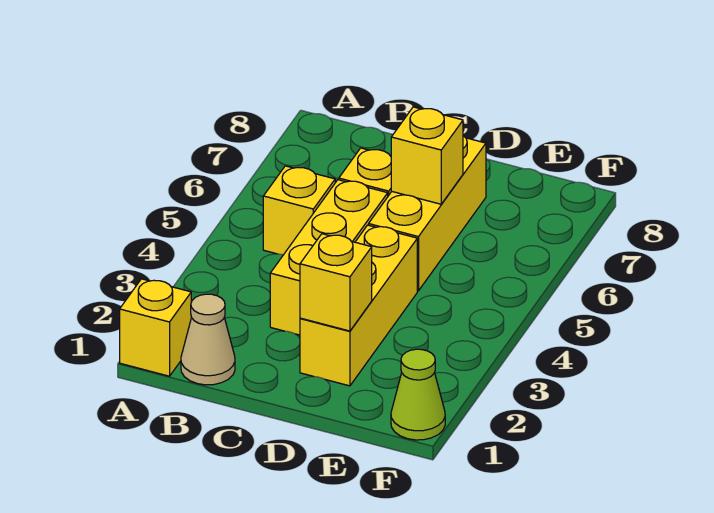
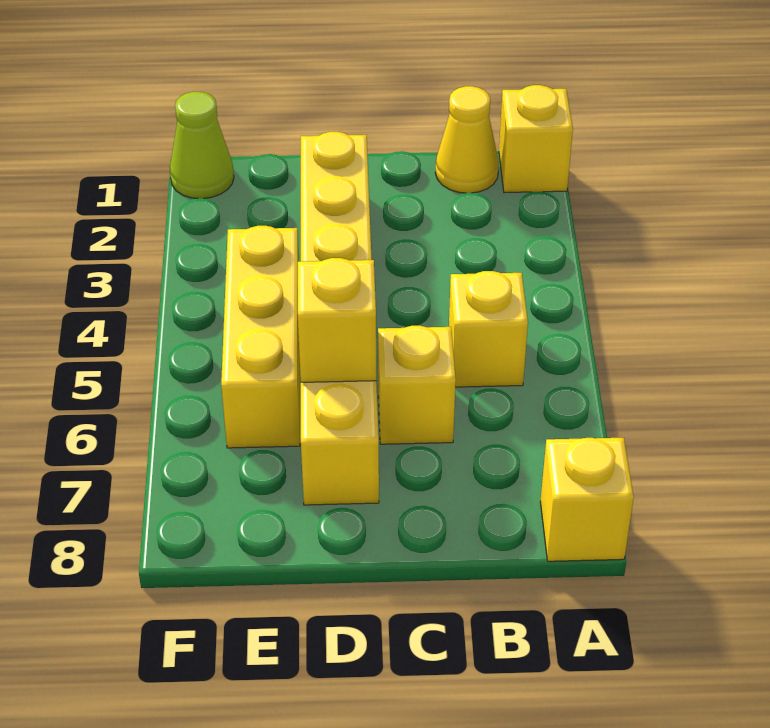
tan cone B1 level 1 -> yellow cone B1 level 1
yellow brick C3:C5 level 1 -> yellow brick E4:E6 level 1
yellow brick D2 level 2 -> yellow brick A8 level 1

